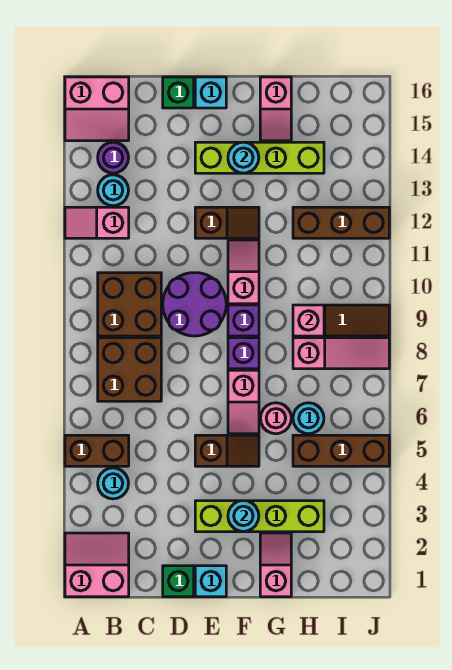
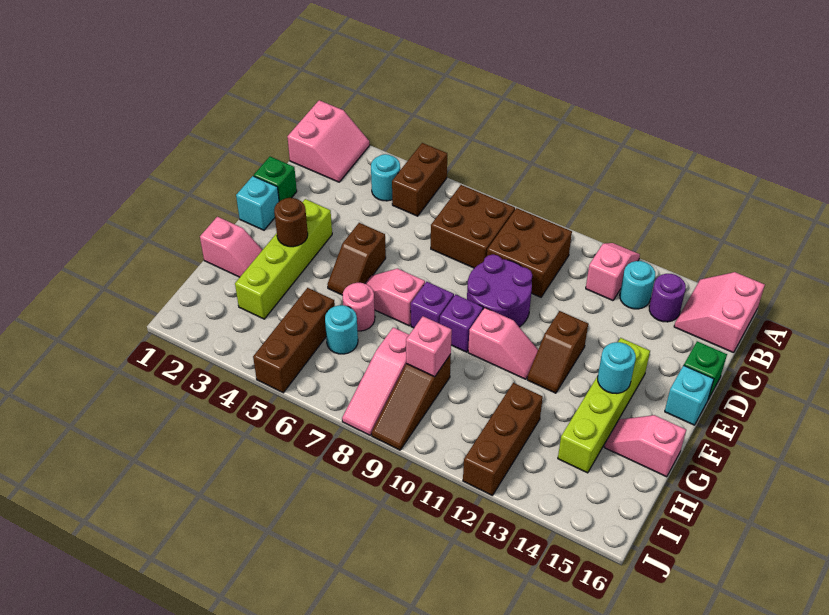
cyan round brick F3 level 2 -> brown round brick F3 level 2

